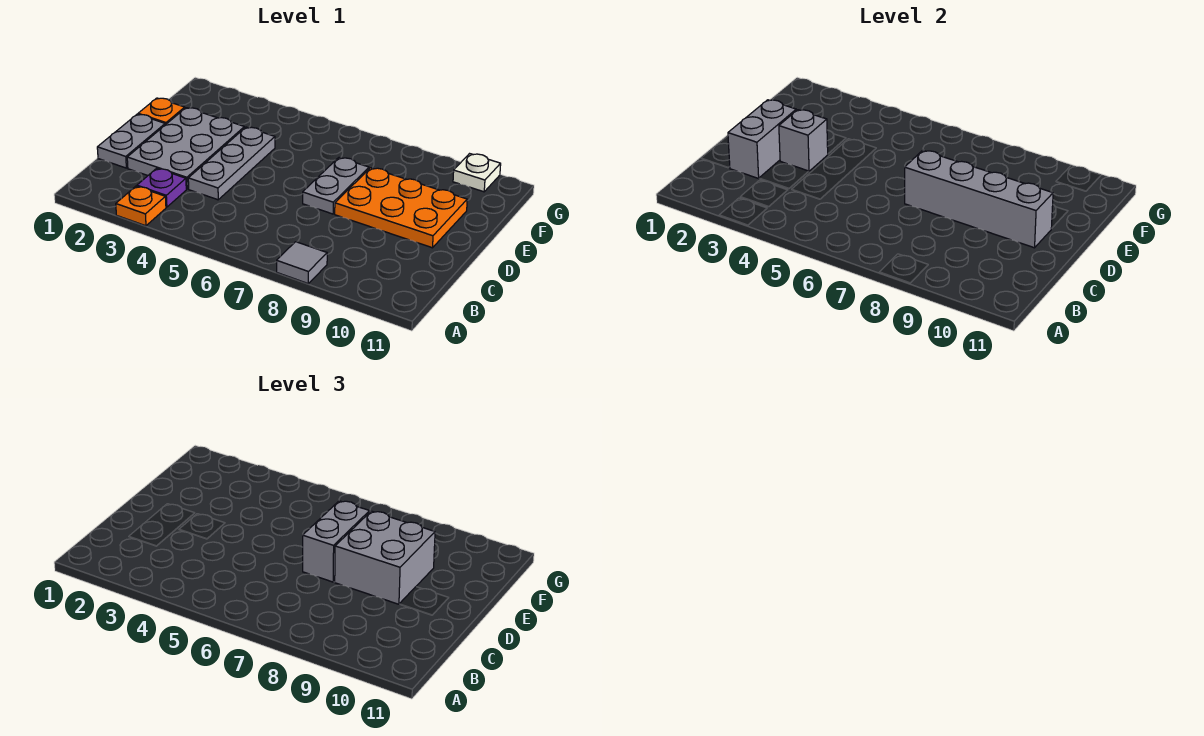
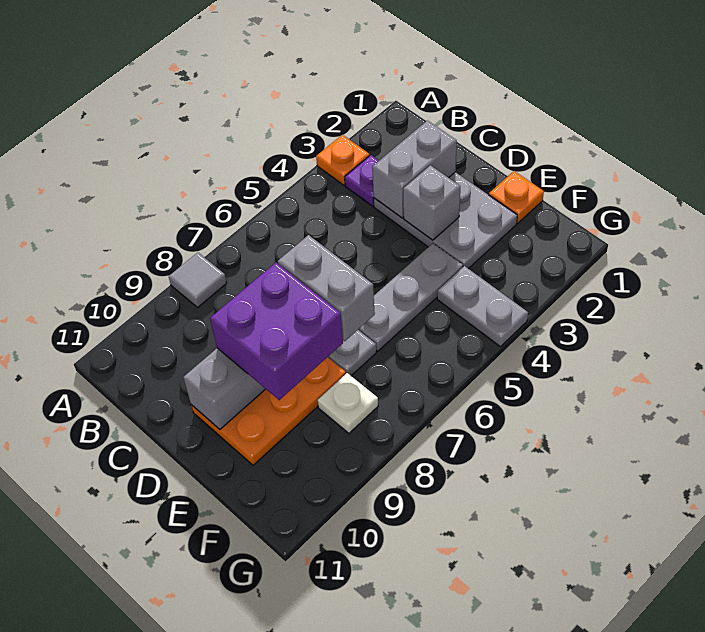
grey plate C1:D1 level 1 -> grey plate F4:G4 level 1
grey brick C2:D2 level 2 -> grey brick C2:C3 level 2
grey plate C4:E4 level 1 -> grey plate E4:E6 level 1
grey brick D8:E9 level 3 -> purple brick D8:E9 level 3
white plate G10 level 1 -> white plate F8 level 1

